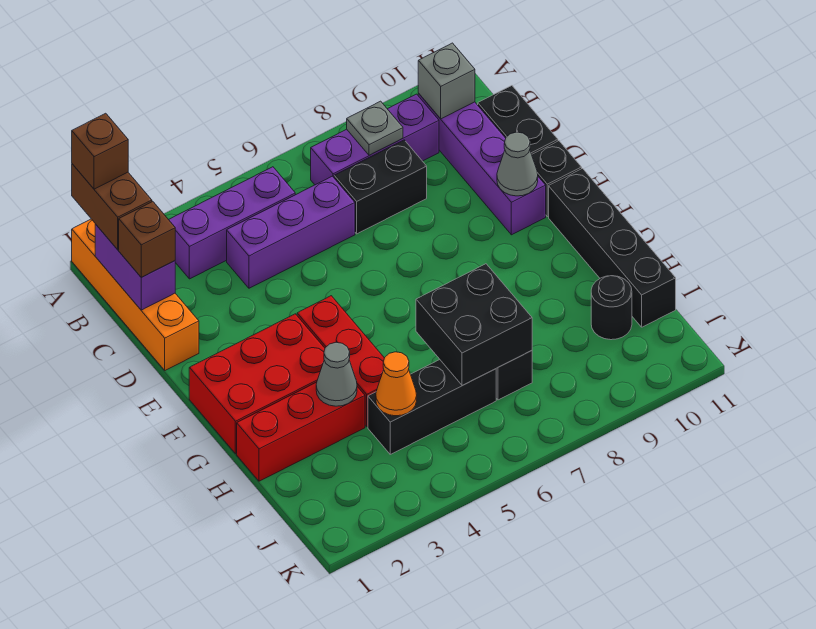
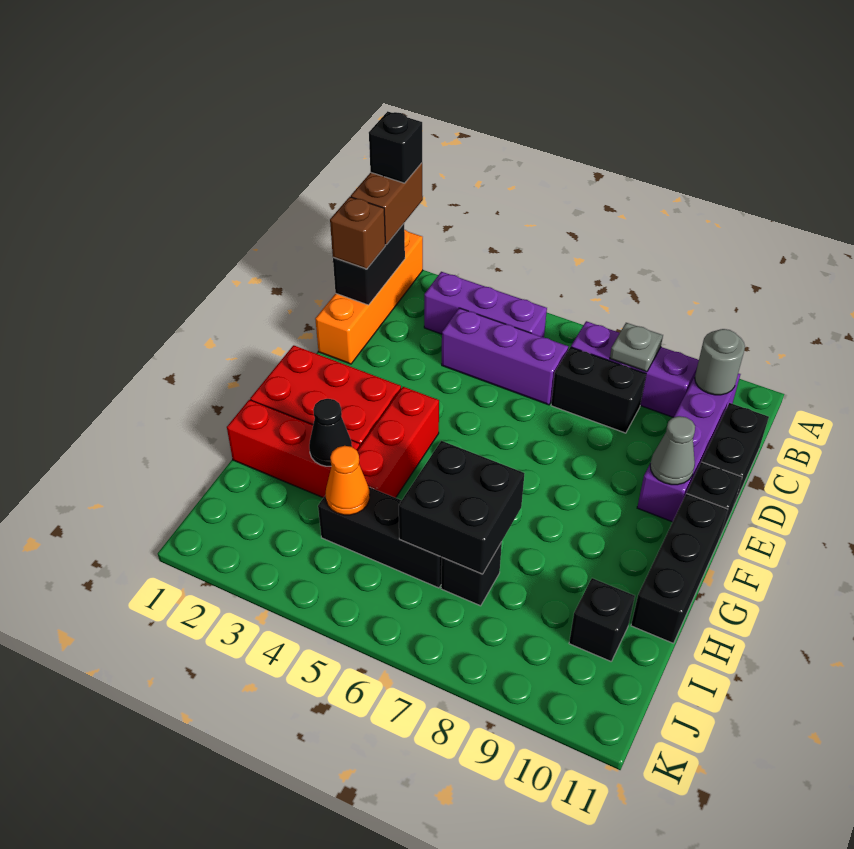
brown brick A1 level 4 -> black brick A1 level 4
purple brick B1:C1 level 2 -> black brick B1:C1 level 2
grey brick B10 level 2 -> grey round brick B10 level 2
black brick F11:I11 level 1 -> black brick F11:H11 level 1
grey cone H3 level 2 -> black cone H3 level 2
black round brick I10 level 1 -> black brick I10 level 1

